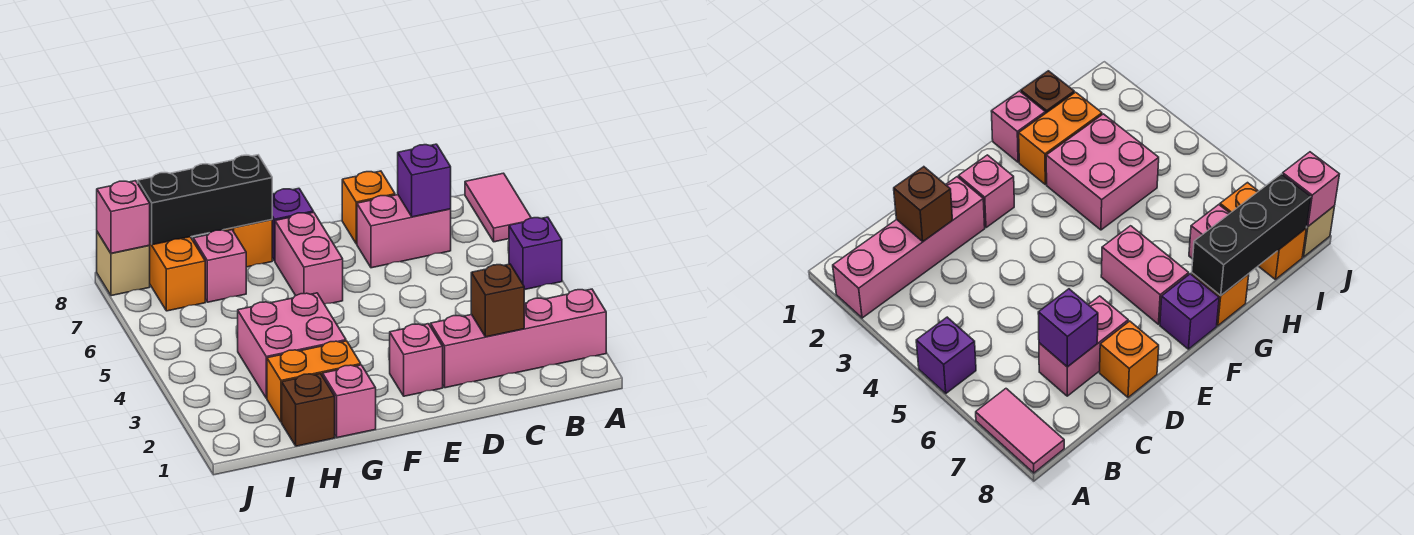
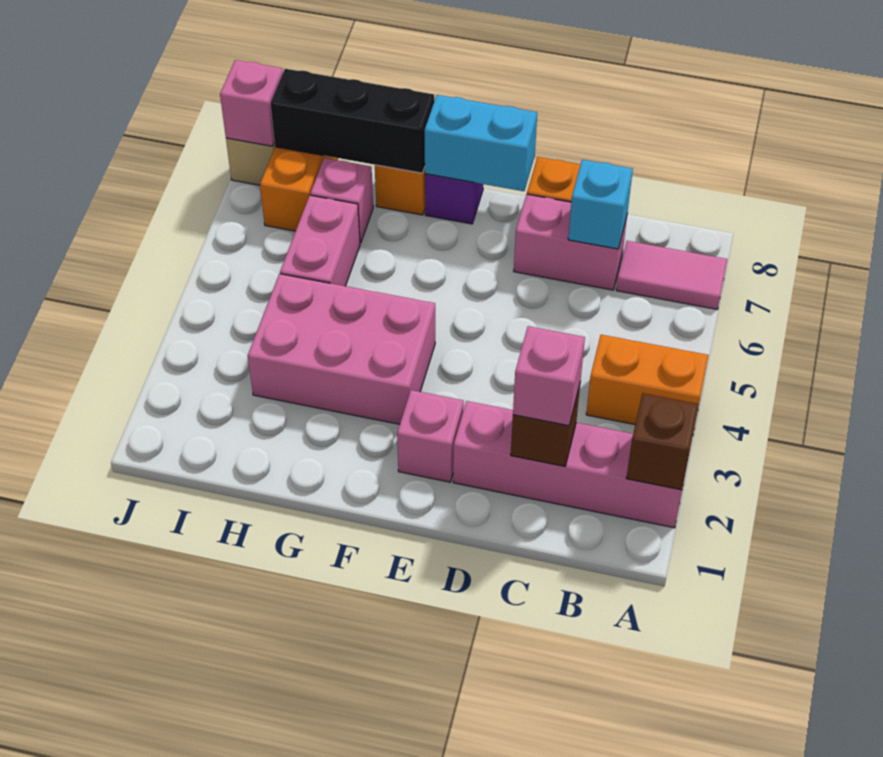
purple brick A5 level 1 -> none
pink tile A7:A8 level 1 -> pink tile A7:B7 level 1
purple brick C7 level 2 -> cyan brick C7 level 2
none -> cyan brick E8:F8 level 2
pink brick F6:F7 level 1 -> pink brick H5:H6 level 1
pink brick G1 level 1 -> pink brick C2 level 3
orange brick G2:H2 level 1 -> orange brick A4:B4 level 1
pink brick G3:H4 level 1 -> pink brick F3:H4 level 1
brown brick H1 level 1 -> brown brick A2 level 2

